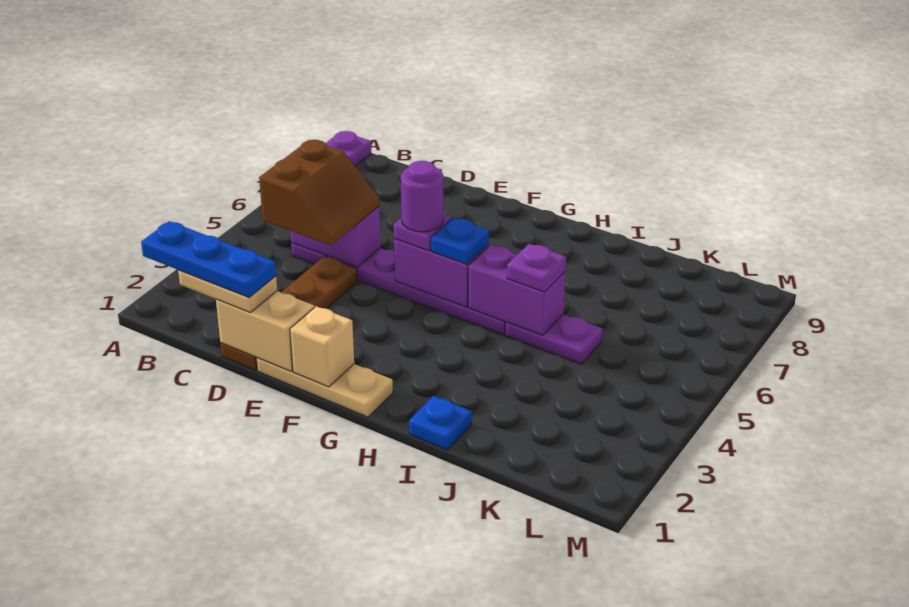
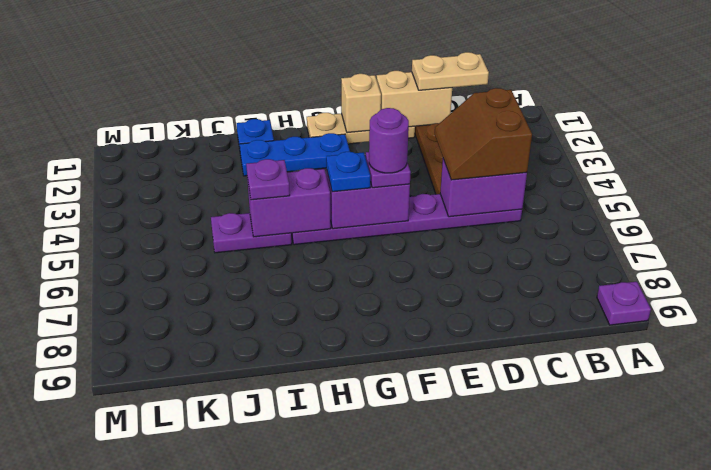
blue plate B1:D1 level 4 -> blue plate G2:I2 level 1

